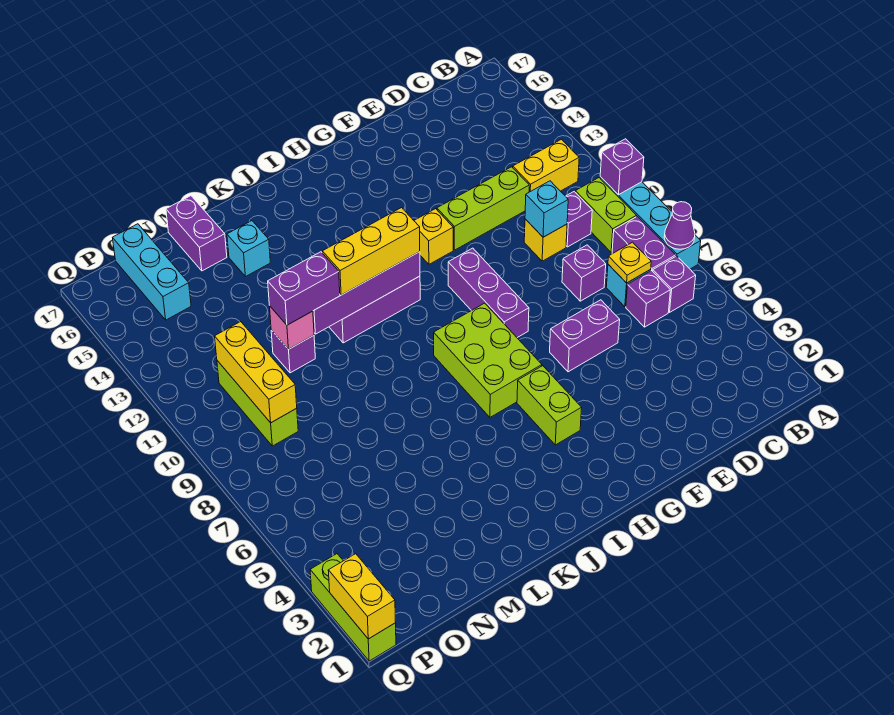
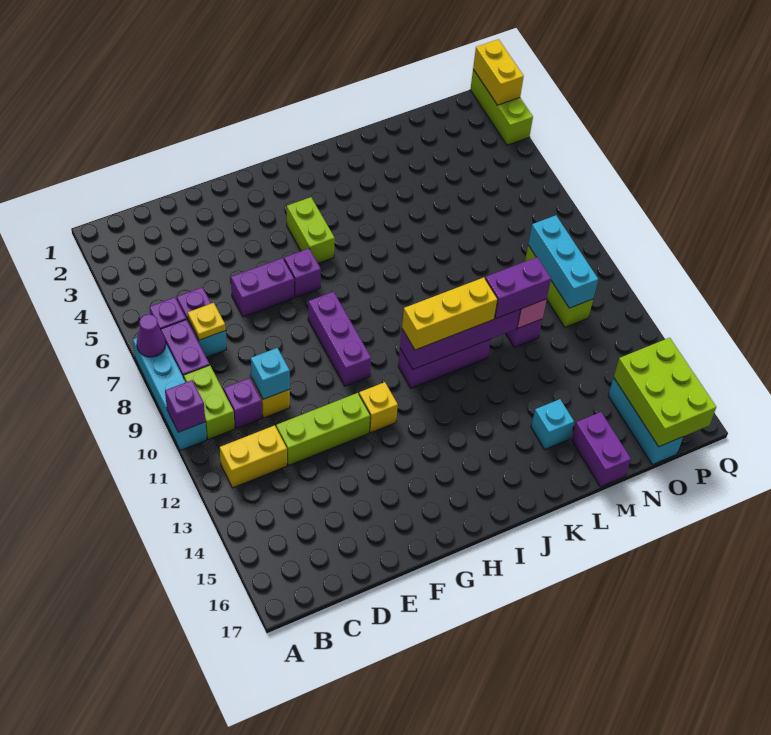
purple brick D8 level 1 -> purple brick G6 level 1
lime brick H6:I8 level 1 -> lime brick O15:P17 level 2
yellow brick O9:O11 level 2 -> cyan brick O9:O11 level 2

